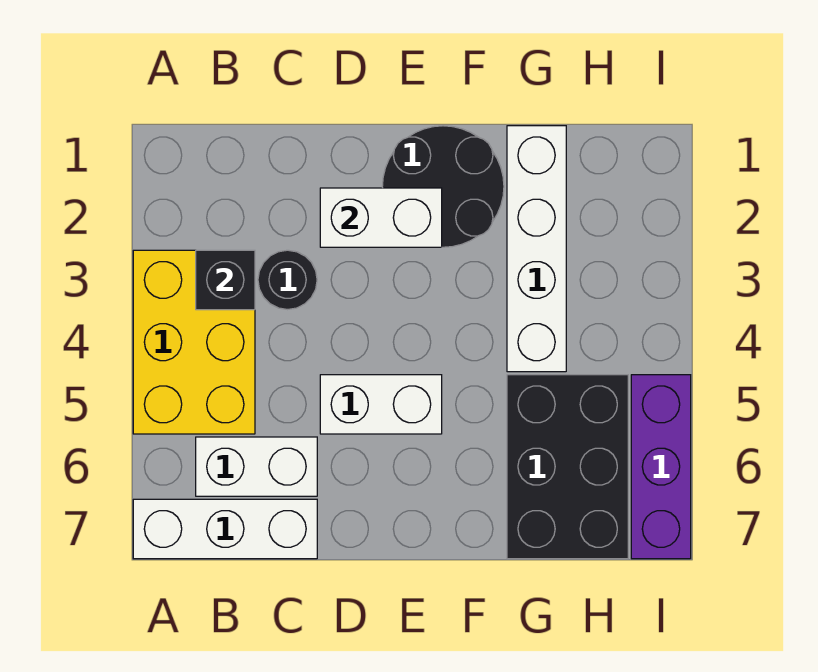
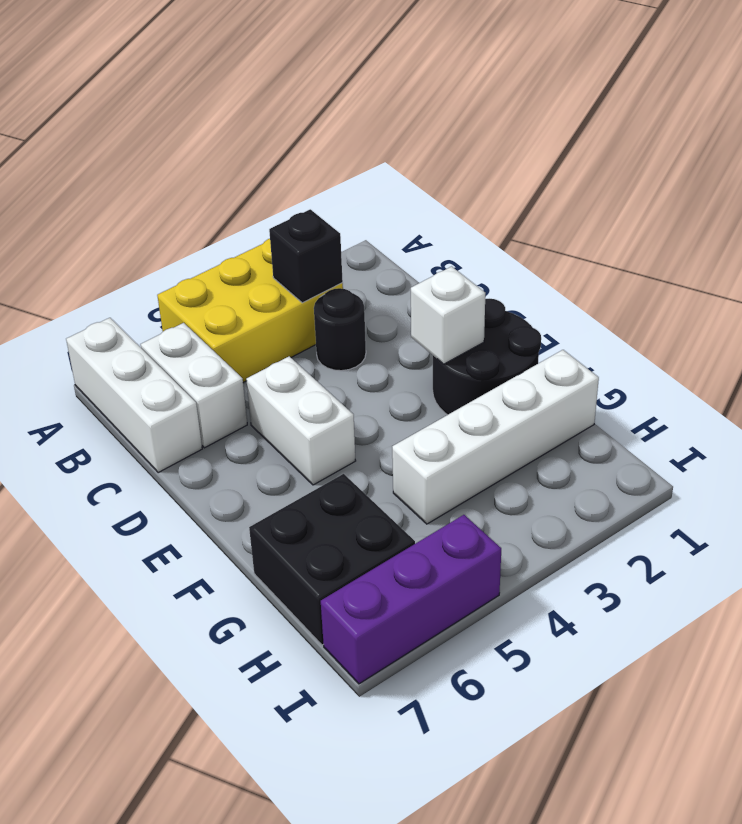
white brick D2:E2 level 2 -> white brick E2 level 2
black brick G5:H7 level 1 -> black brick G6:H7 level 1

